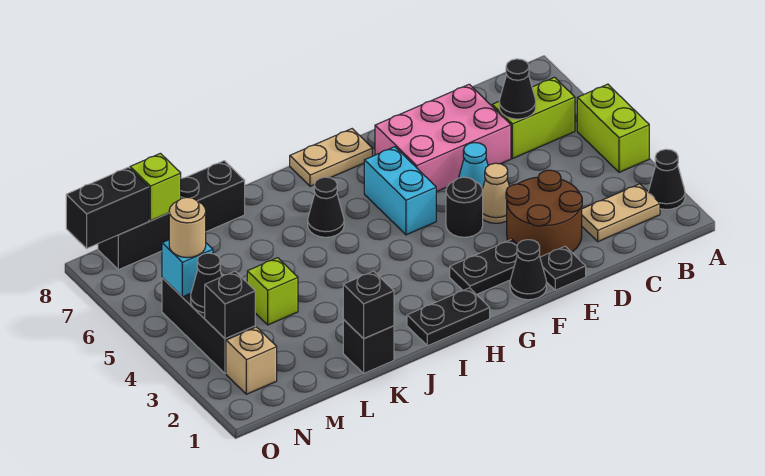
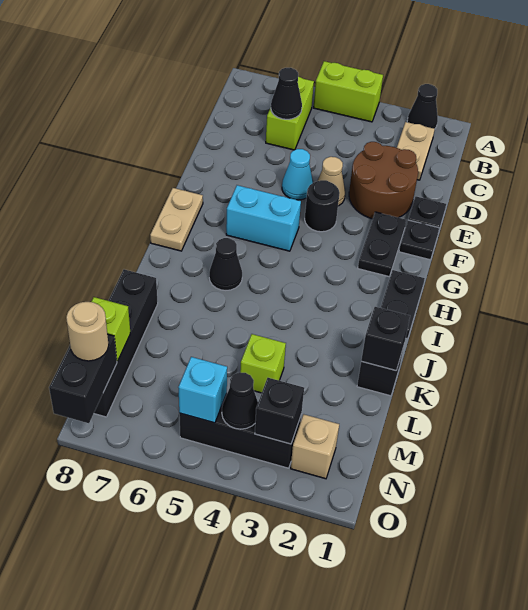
pink brick D6:F7 level 1 -> none
black cone F1 level 1 -> black plate F1 level 1
tan round brick N5 level 3 -> tan round brick N8 level 3

